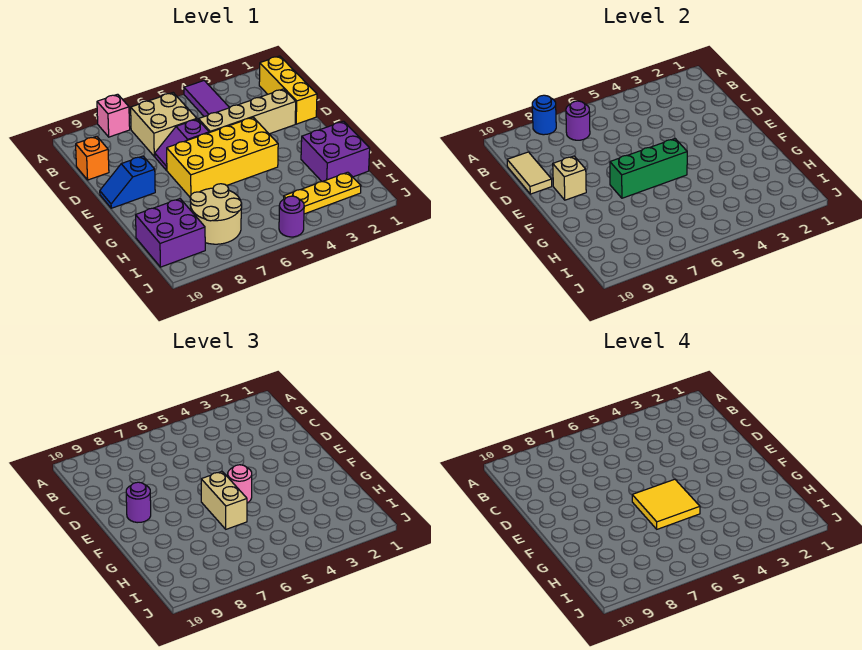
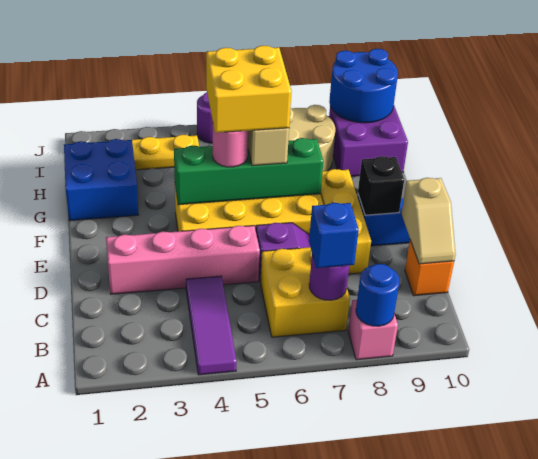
yellow brick B1:D1 level 1 -> yellow brick D8:F8 level 1
tan brick B6:C7 level 1 -> yellow brick B6:C7 level 1
none -> blue brick B7 level 3
tan tile C10:D10 level 2 -> tan slope C10:D10 level 2 top D
tan brick D2:D5 level 1 -> pink brick D2:D5 level 1
tan brick E9 level 2 -> black brick E9 level 2
purple round brick E9 level 3 -> none
green brick F5:F7 level 2 -> green brick F4:F7 level 2
yellow tile F5:G6 level 4 -> yellow brick F5:G6 level 4
purple brick G1:H2 level 1 -> blue brick G1:H2 level 1
none -> blue round brick I9:J10 level 2

